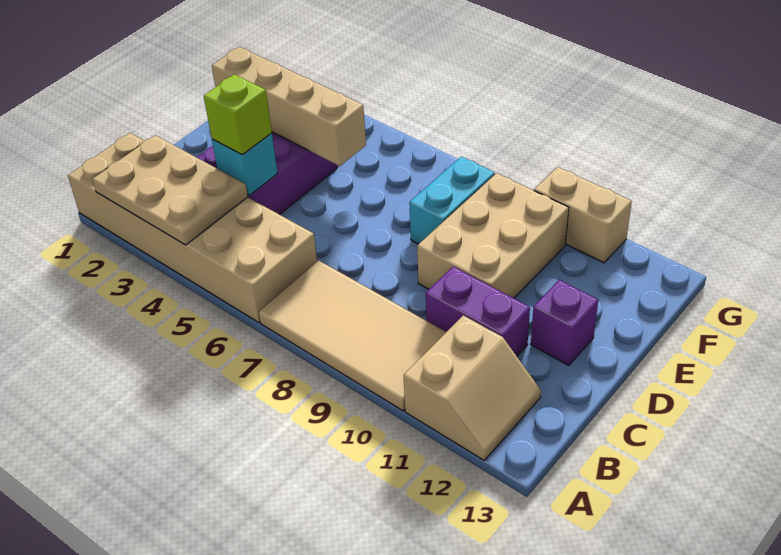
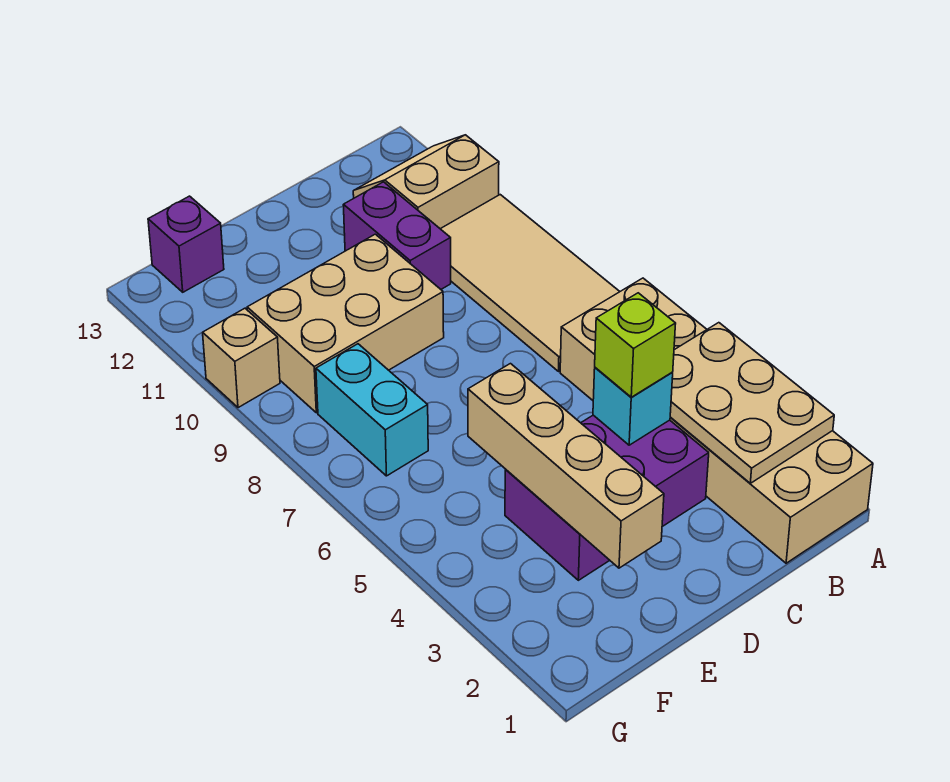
purple brick D12 level 1 -> purple brick F13 level 1
cyan brick E8:F8 level 1 -> cyan brick F7:F8 level 1
tan brick G10:G11 level 1 -> tan brick G10 level 1

